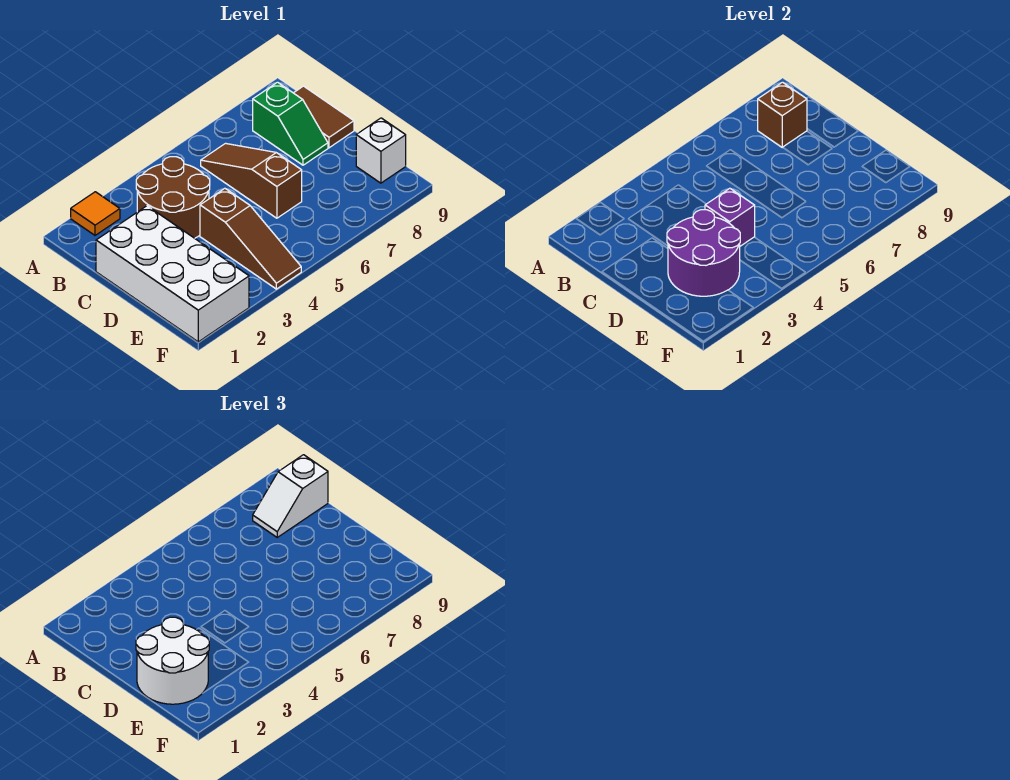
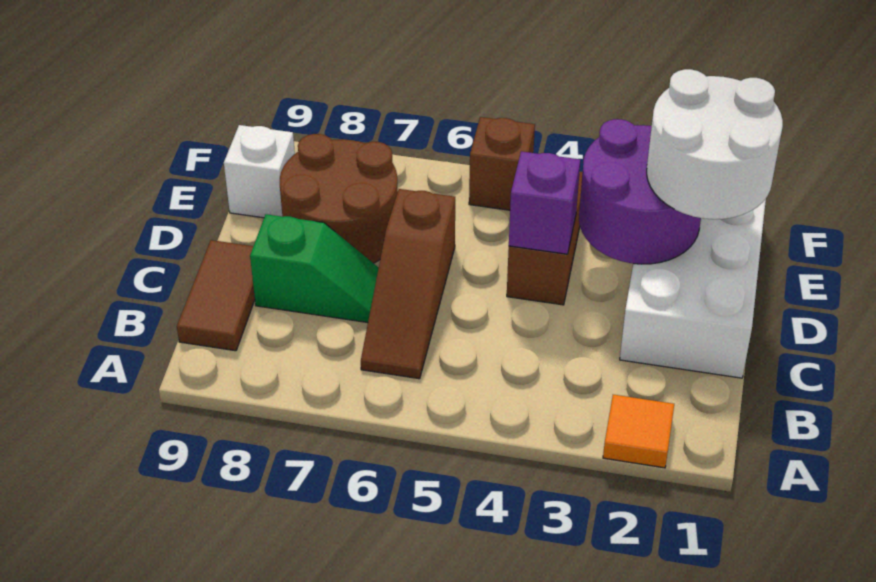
brown round brick B3:C4 level 1 -> brown round brick D7:E8 level 1
green slope B8:C8 level 1 top B -> green slope C7:C8 level 1 top 8
brown brick B8 level 2 -> brown brick F5 level 1
white slope B8:B9 level 3 top 9 -> none

